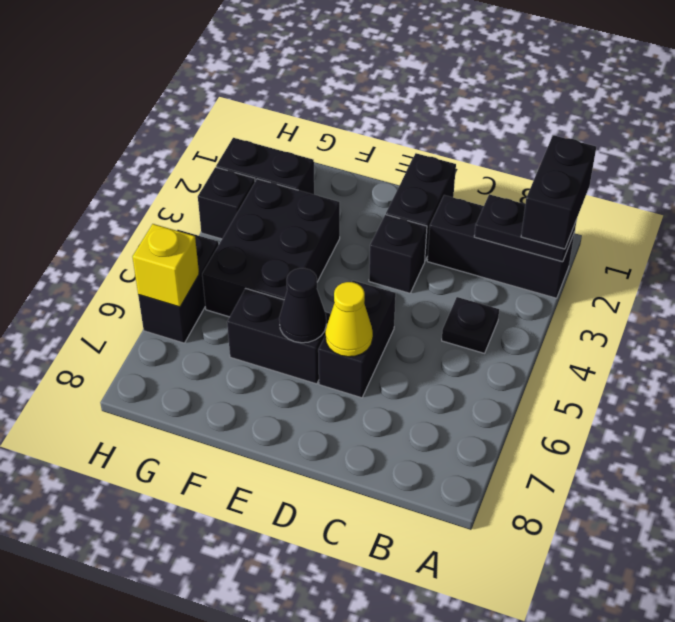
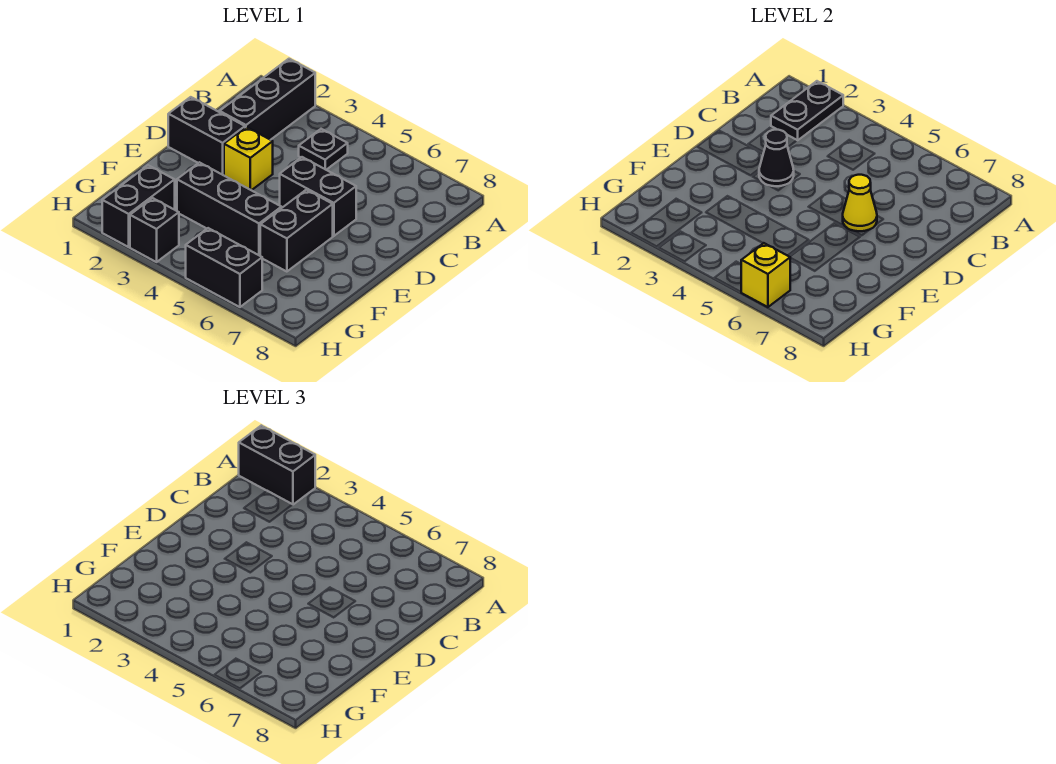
black brick D3 level 1 -> yellow brick D3 level 1
black cone E6 level 2 -> black cone D3 level 2
black brick F3:G5 level 1 -> black brick F3:F5 level 1

